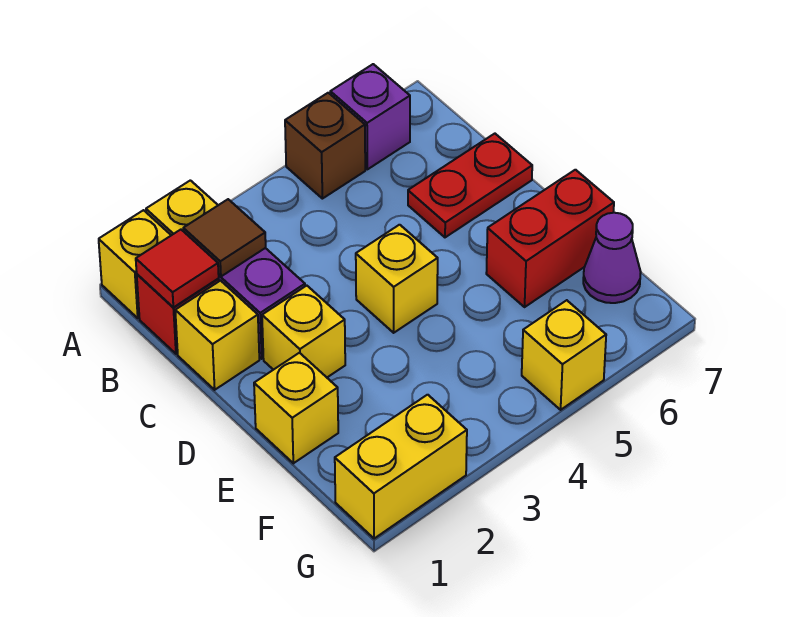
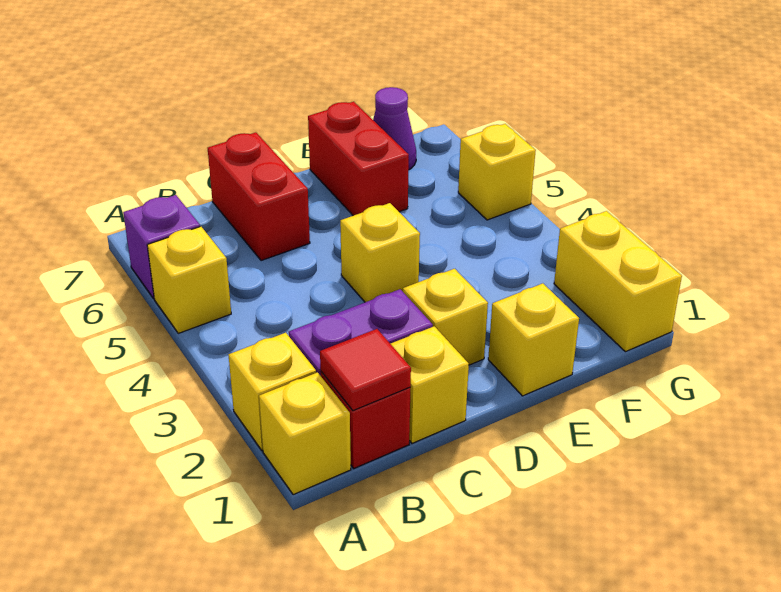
brown brick A5 level 1 -> yellow brick A5 level 1
brown tile B2 level 2 -> none
red plate C6:C7 level 1 -> red brick C6:C7 level 1

